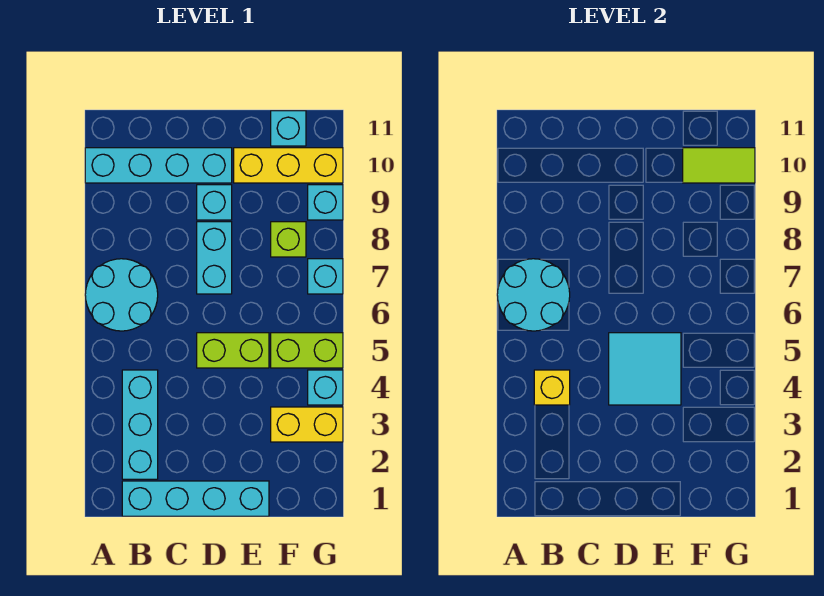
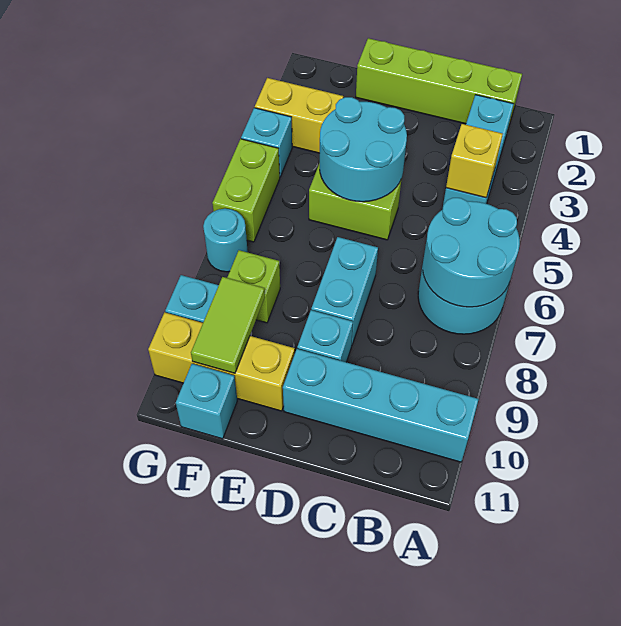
cyan brick B1:E1 level 1 -> lime brick B1:E1 level 1
cyan tile D4:E5 level 2 -> cyan round brick D4:E5 level 2
lime brick F5:G5 level 1 -> lime brick G5:G6 level 1
lime tile F10:G10 level 2 -> lime tile F9:F10 level 2
cyan brick G7 level 1 -> cyan round brick G7 level 1

